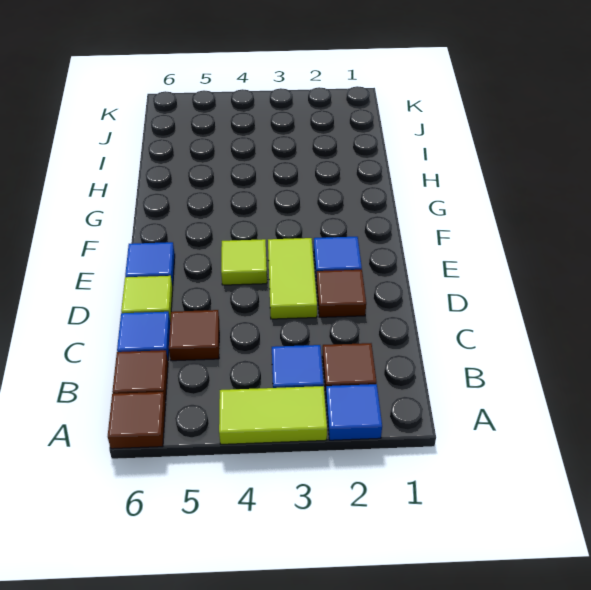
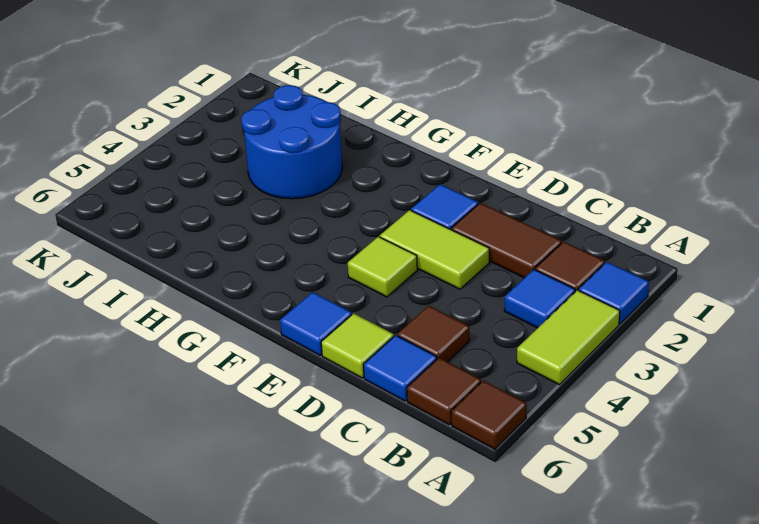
brown tile D2 level 1 -> brown tile C2:D2 level 1
none -> blue round brick H2:I3 level 1

